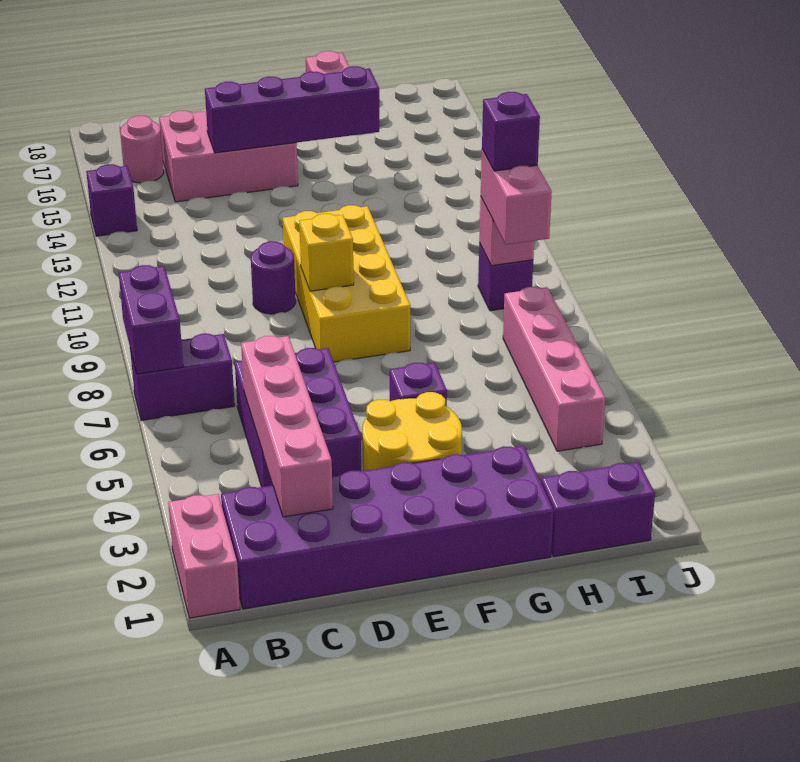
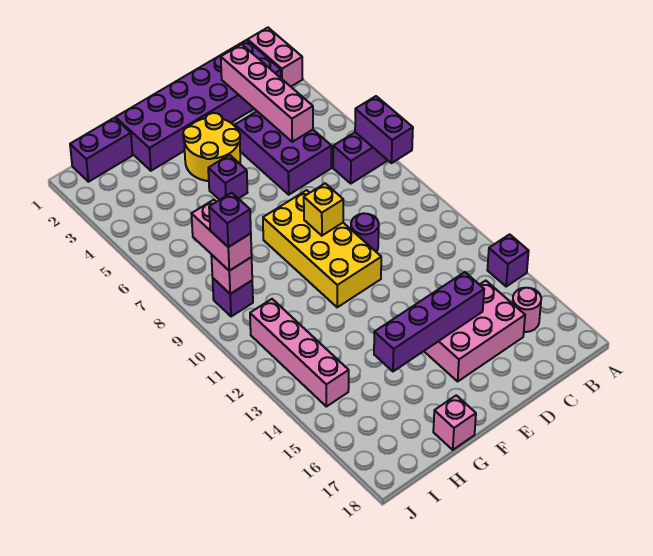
pink brick I4:I7 level 1 -> pink brick I11:I14 level 1

